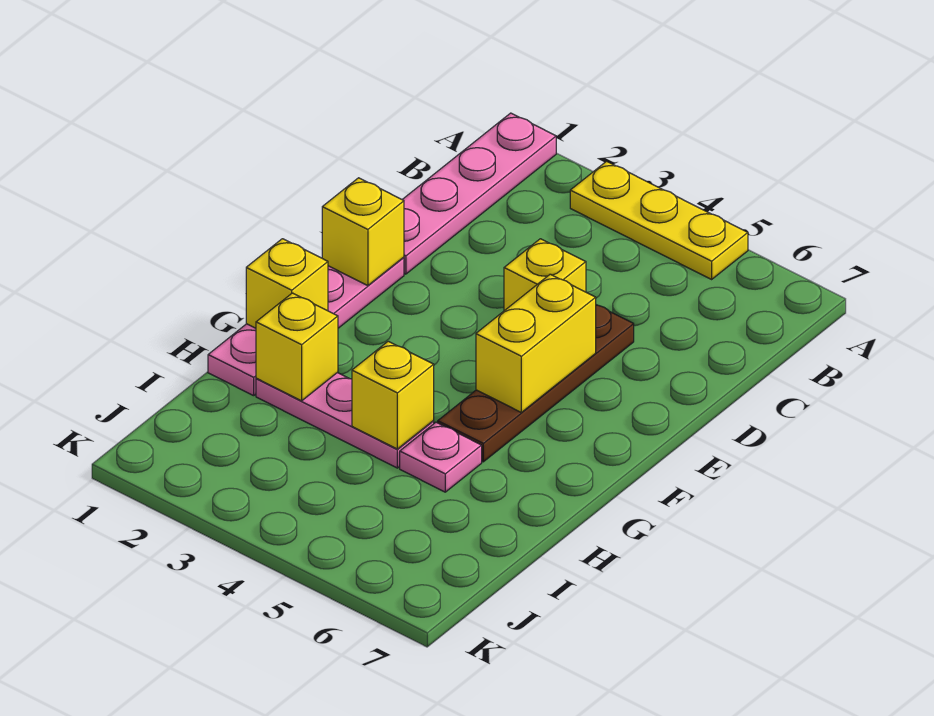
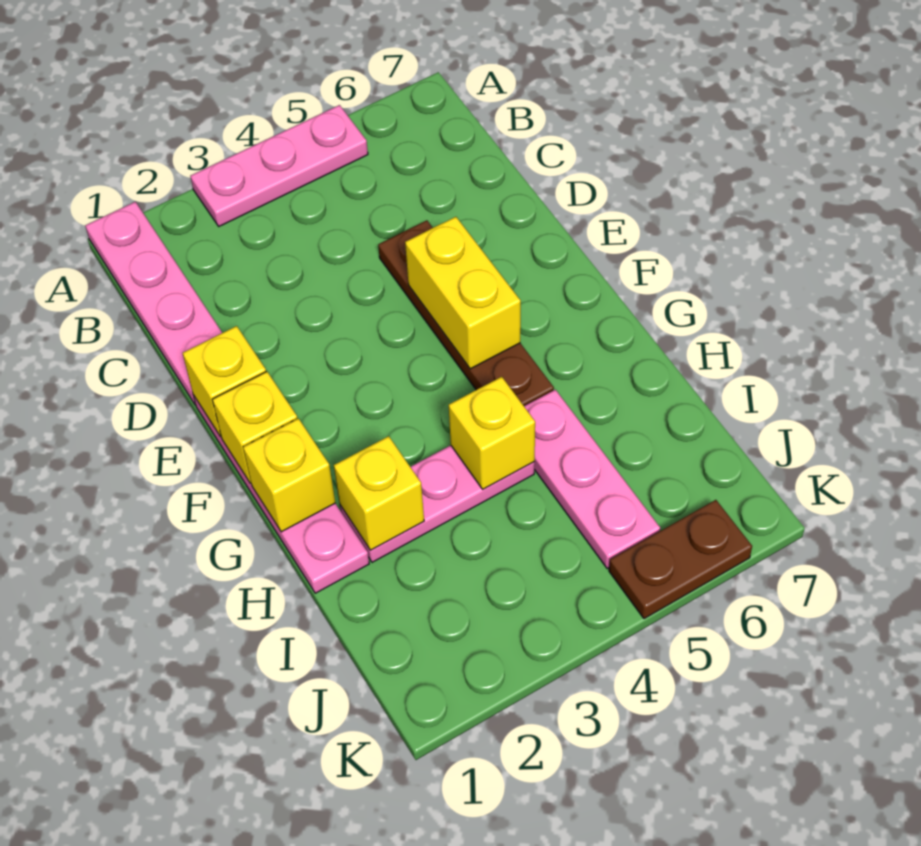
yellow plate A3:A5 level 1 -> pink plate A3:A5 level 1
yellow brick D4 level 1 -> yellow brick F1 level 2
pink plate H5 level 1 -> pink plate H5:J5 level 1
none -> brown plate K5:K6 level 1

